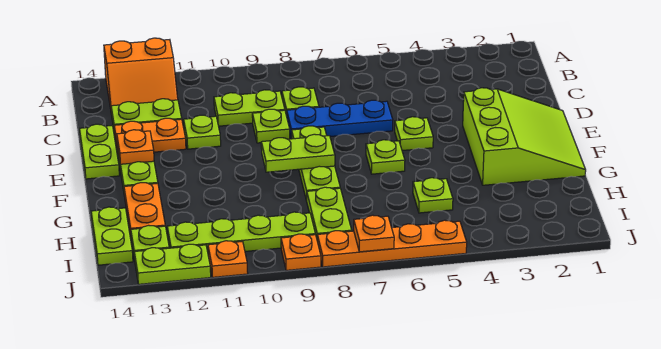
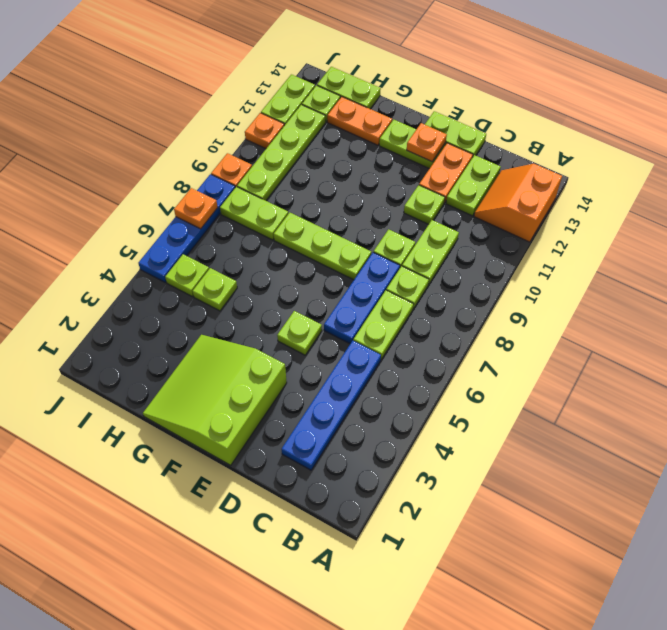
none -> blue plate C2:C5 level 1
lime slope E1:G3 level 1 top 3 -> lime slope E1:G3 level 1 top E
lime plate F6 level 1 -> lime plate I5 level 1
lime plate F8:F9 level 2 -> lime plate C6:C7 level 1
orange plate J5:J8 level 1 -> blue plate J5:J8 level 1

